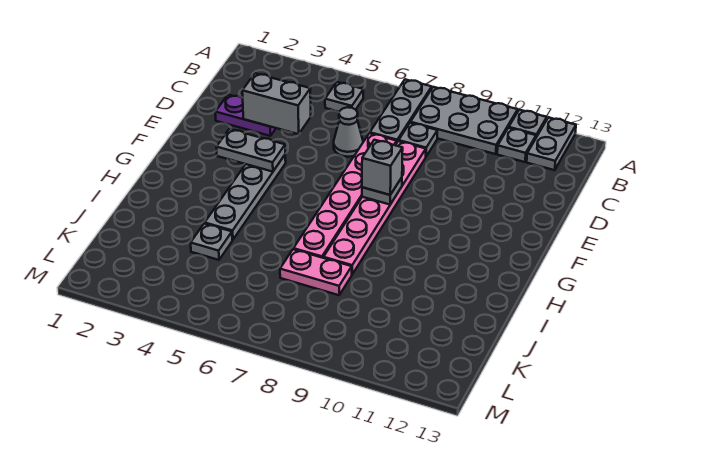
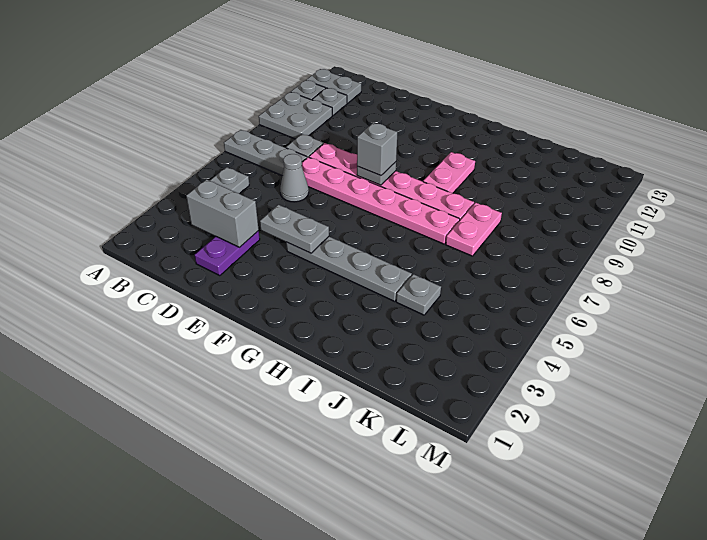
grey plate A8:B10 level 1 -> grey plate A9:B10 level 1
grey brick D3:D4 level 2 -> grey brick C3:D3 level 2
grey plate F3:F4 level 2 -> grey plate E4:F4 level 2
none -> pink plate H9:H10 level 1

